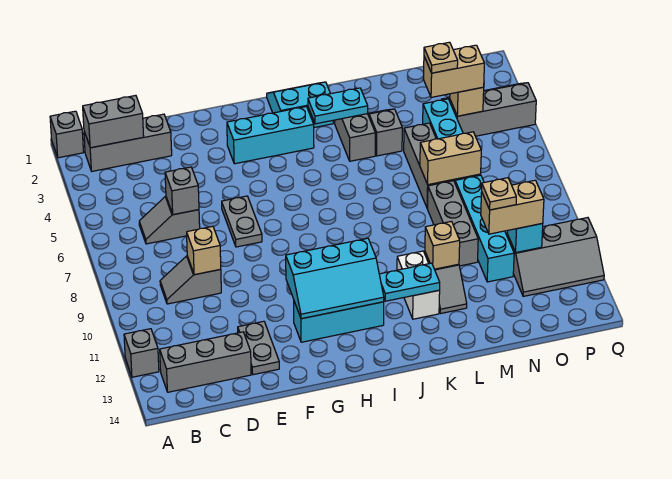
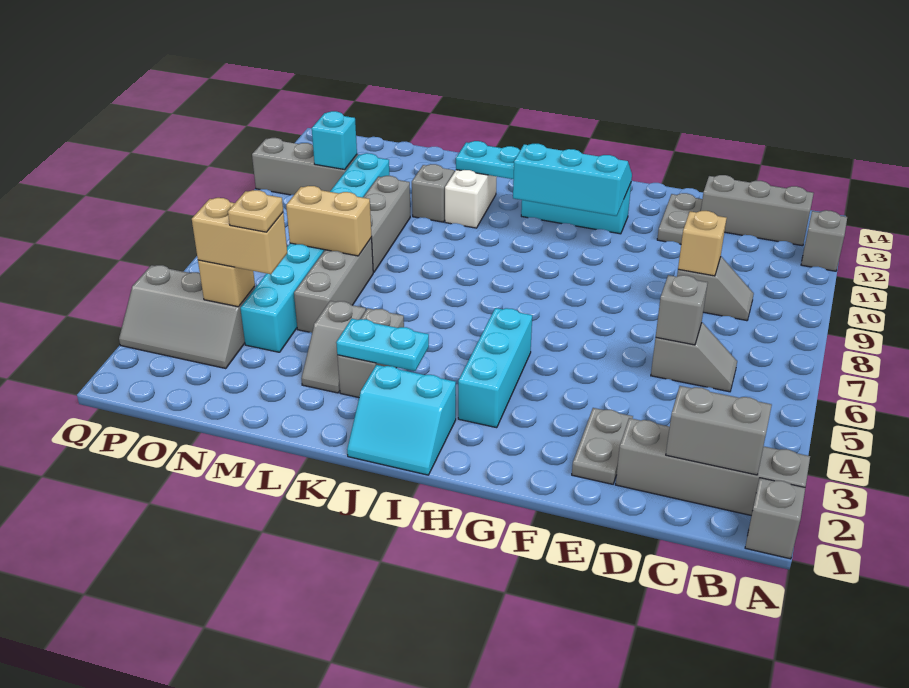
grey brick B2:D2 level 1 -> grey brick A2:D2 level 1
grey plate F6:F7 level 1 -> grey plate E2:E3 level 1
cyan brick G3:I3 level 1 -> cyan brick H3:H5 level 1
tan brick L11 level 2 -> none
tan brick N11:O11 level 3 -> none
tan plate N11 level 4 -> none

